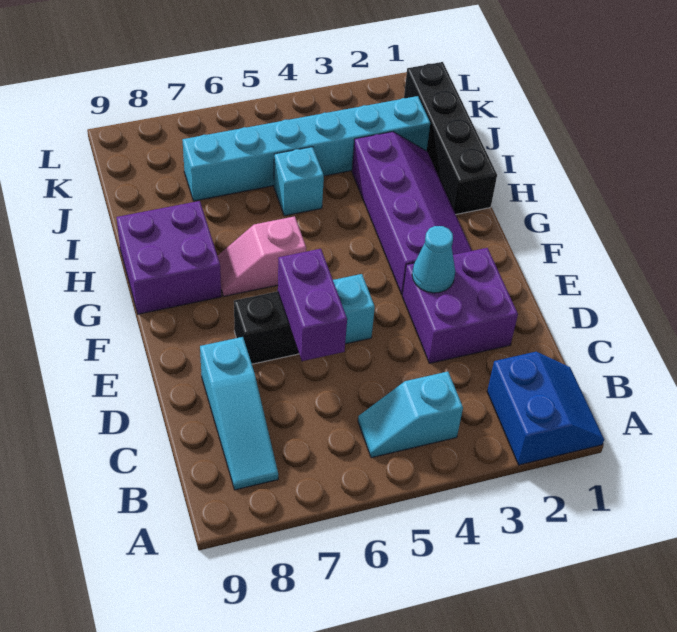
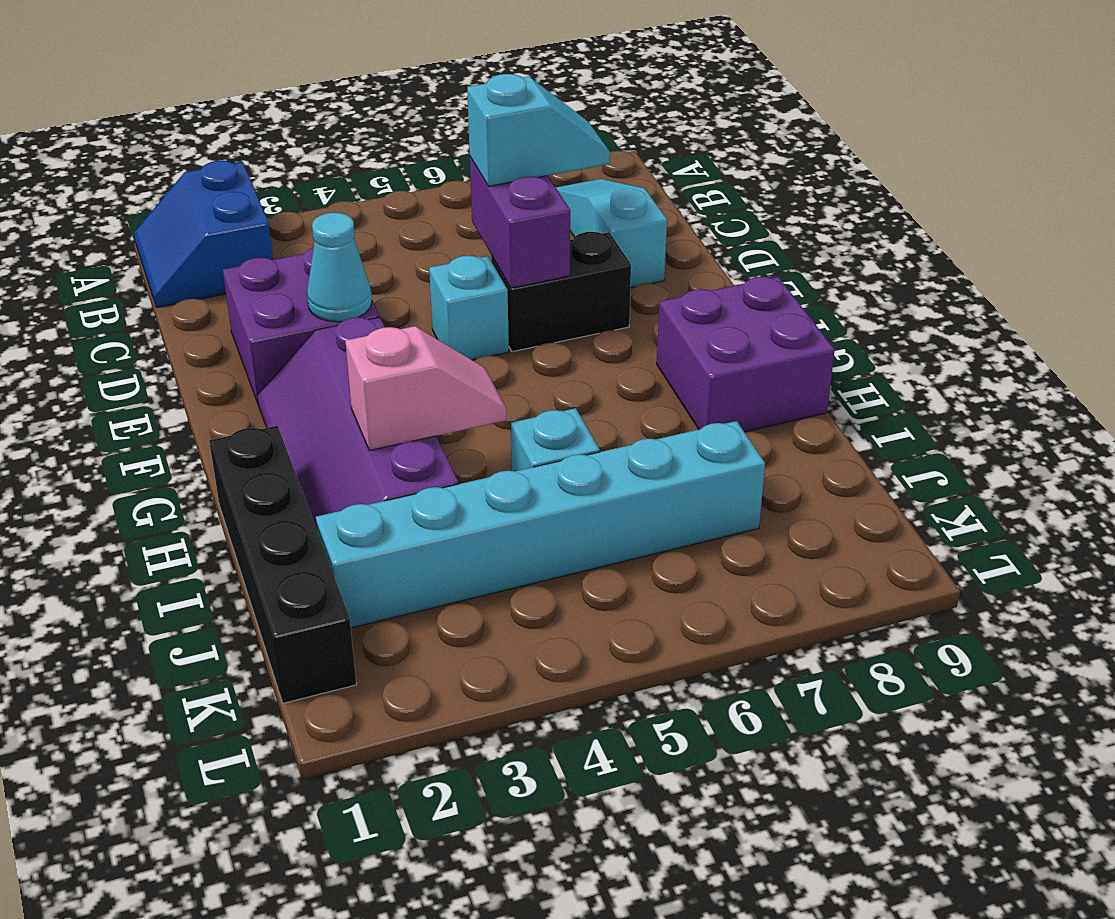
cyan slope B4:B5 level 1 top 4 -> cyan slope D6:D7 level 3 top 6
pink slope G6:G7 level 1 top 6 -> pink slope H3:H4 level 2 top 3

